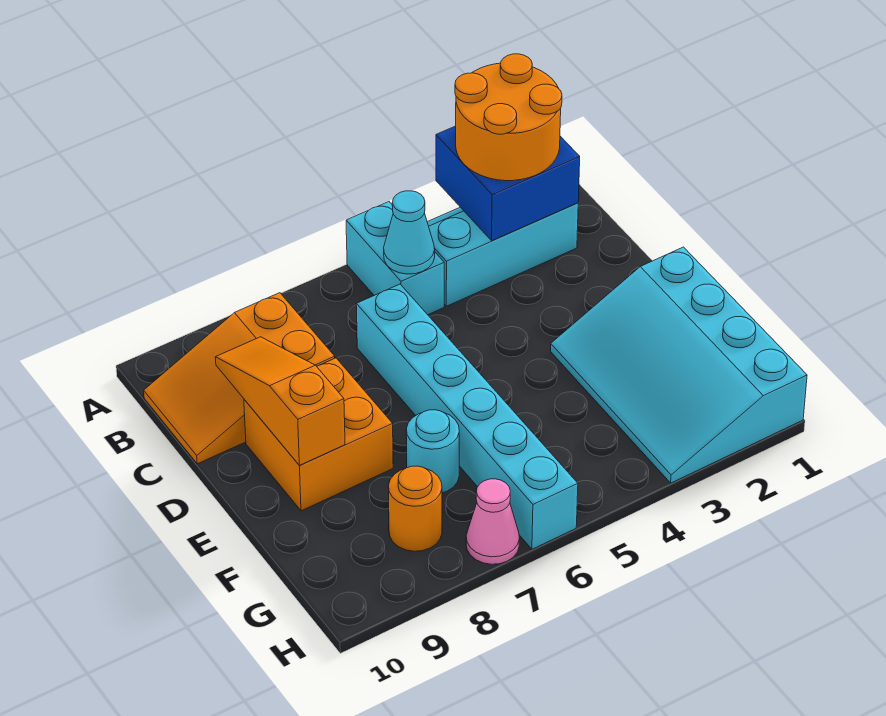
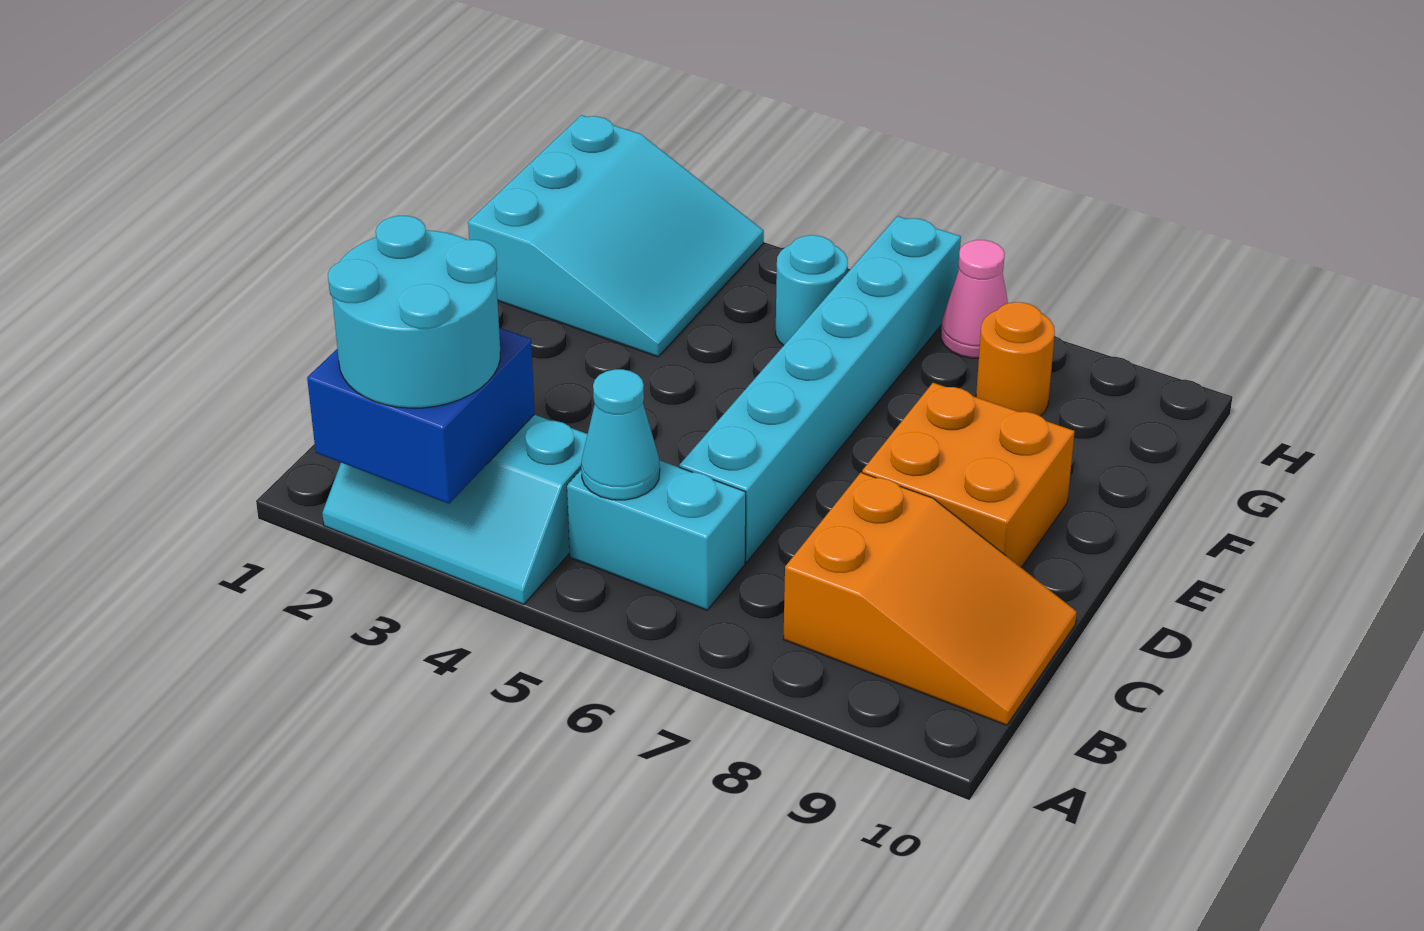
orange round brick A2:B3 level 3 -> cyan round brick A2:B3 level 3
cyan brick A5:B5 level 1 -> cyan brick B5:B6 level 1
orange slope C9:E9 level 2 top E -> none
cyan slope E1:H3 level 1 top 1 -> cyan slope F1:H3 level 1 top 1
cyan round brick F7 level 1 -> cyan round brick G5 level 1

